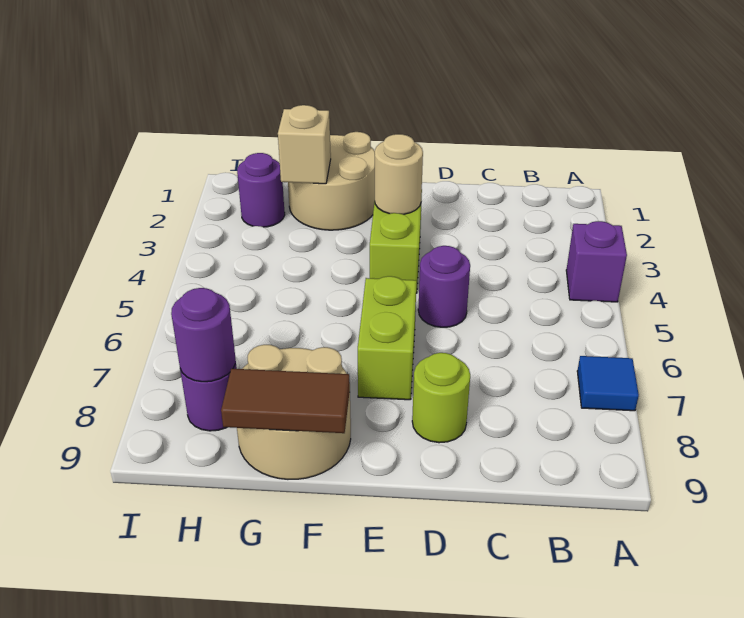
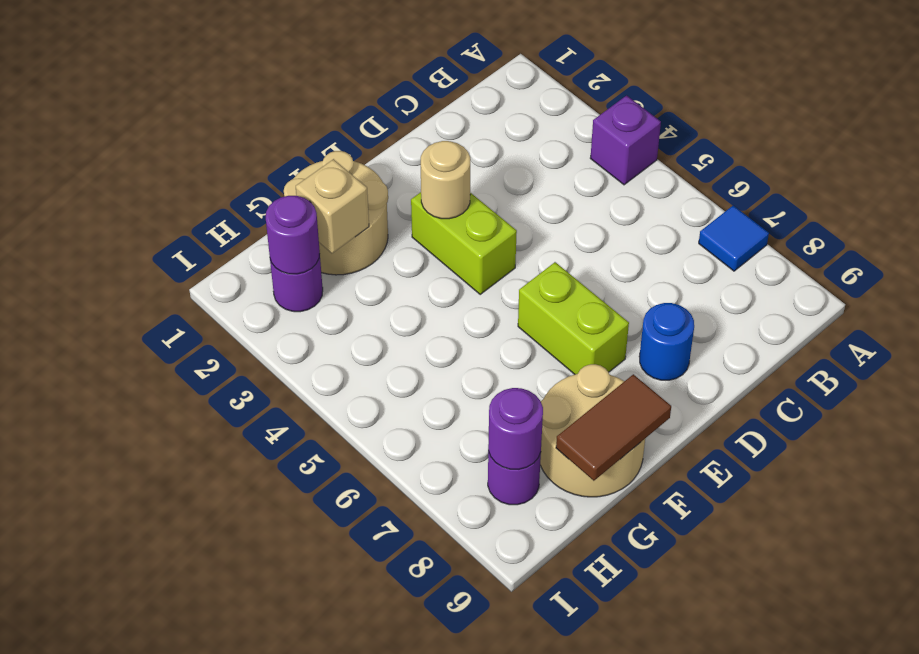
purple round brick D5 level 1 -> purple round brick H2 level 2
lime round brick D8 level 1 -> blue round brick D8 level 1

